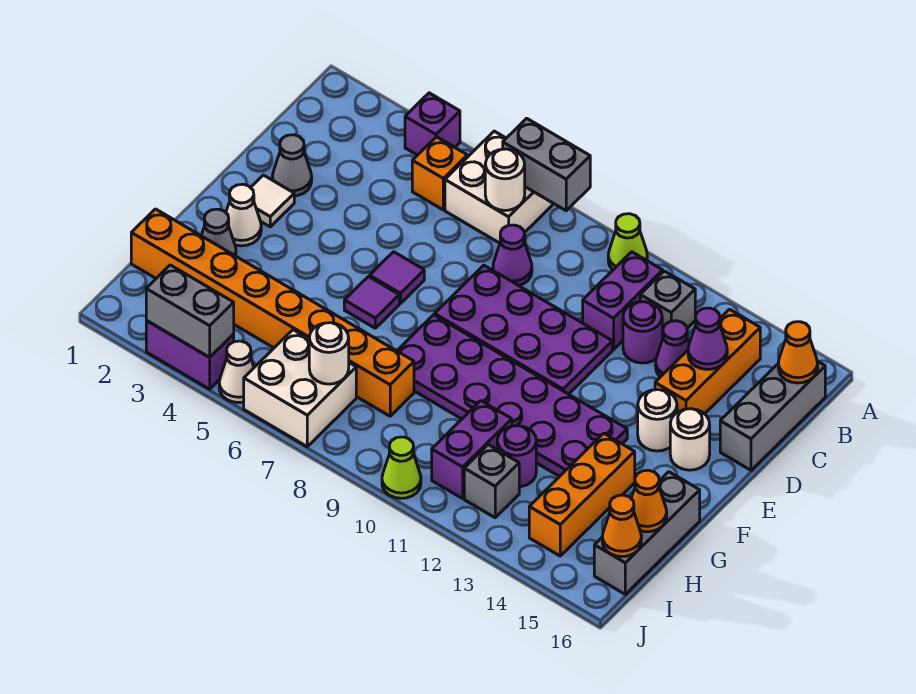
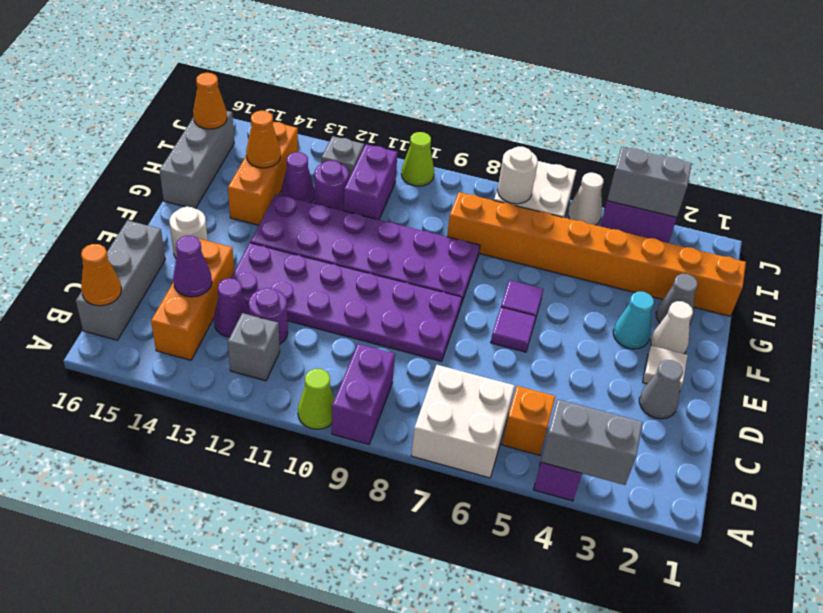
grey brick A7:A8 level 2 -> grey brick A3:A4 level 2
white round brick B7 level 2 -> none
purple brick B11:C11 level 1 -> purple brick A9:B9 level 1
purple cone C8 level 1 -> purple cone H13 level 1
purple plate D8:E11 level 1 -> purple plate D8:E13 level 1
white round brick E14 level 1 -> none
none -> cyan cone F3 level 1
orange cone H16 level 2 -> orange cone H14 level 2

